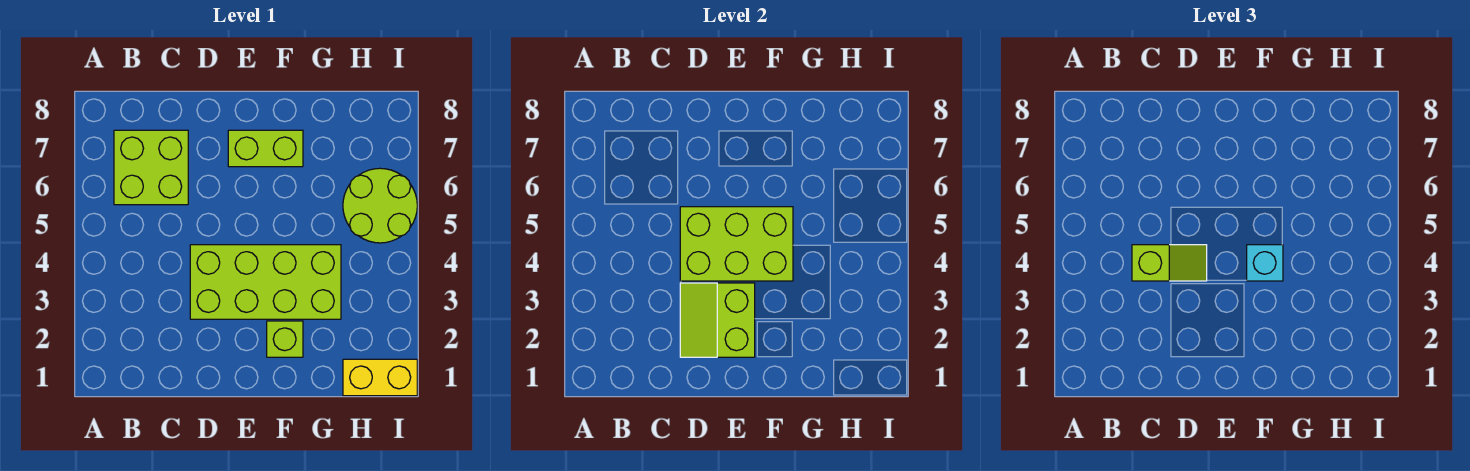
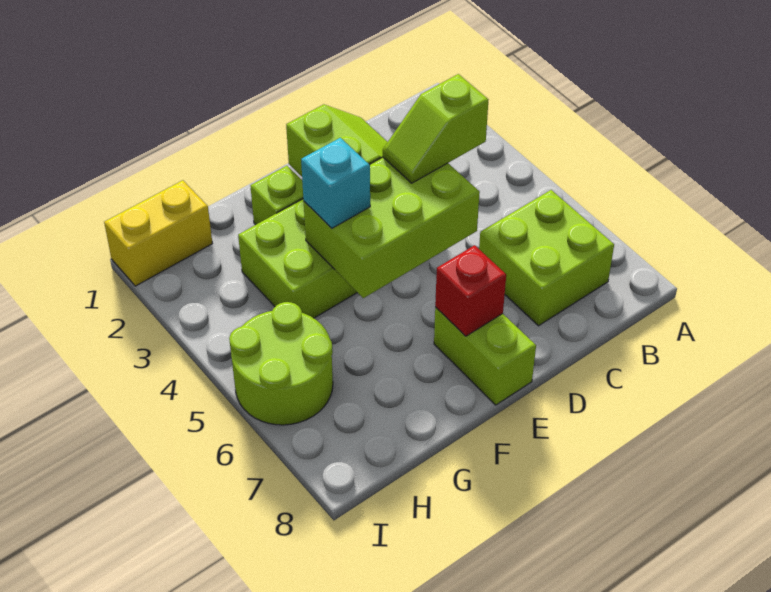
lime brick E7:F7 level 1 -> lime brick E7:E8 level 1
none -> red brick E7 level 2

